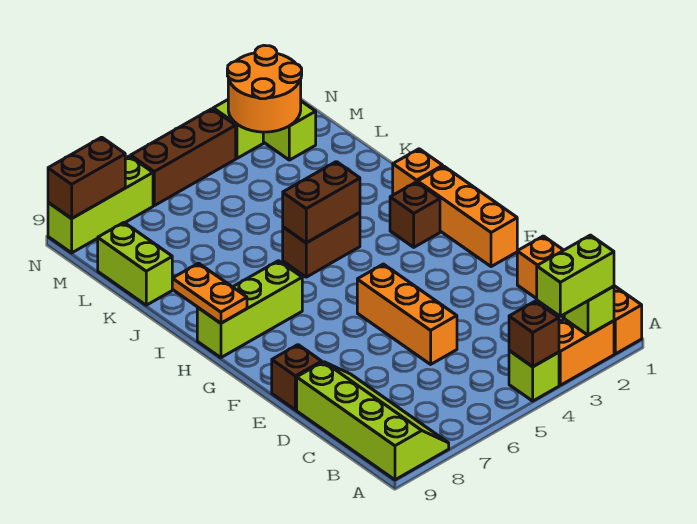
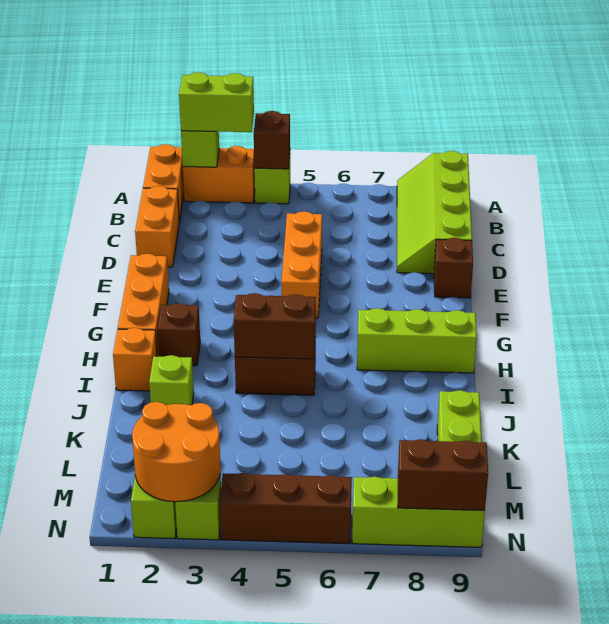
orange plate H9:I9 level 2 -> none
none -> lime brick J2 level 1

